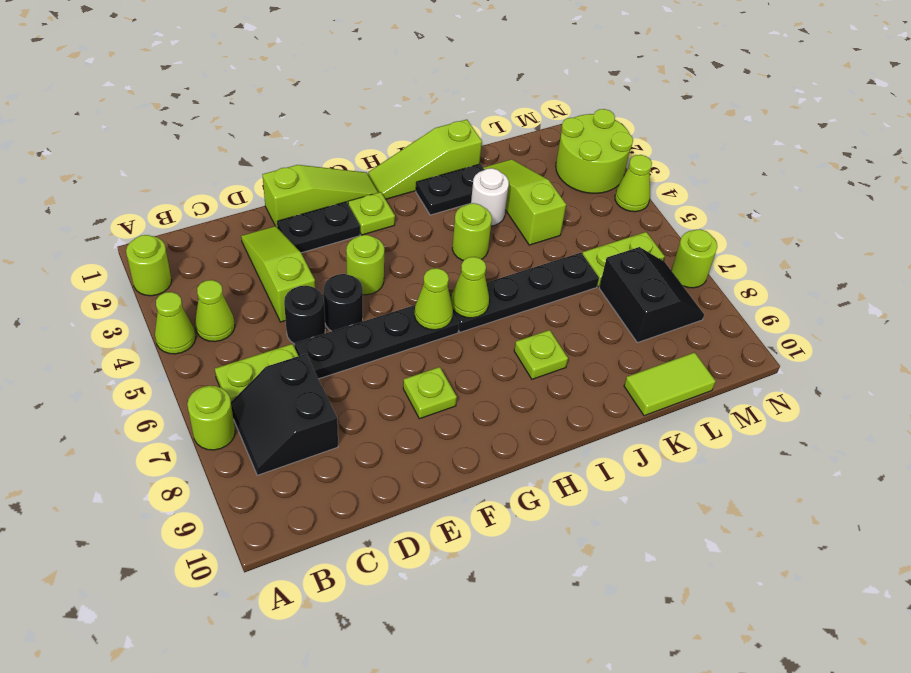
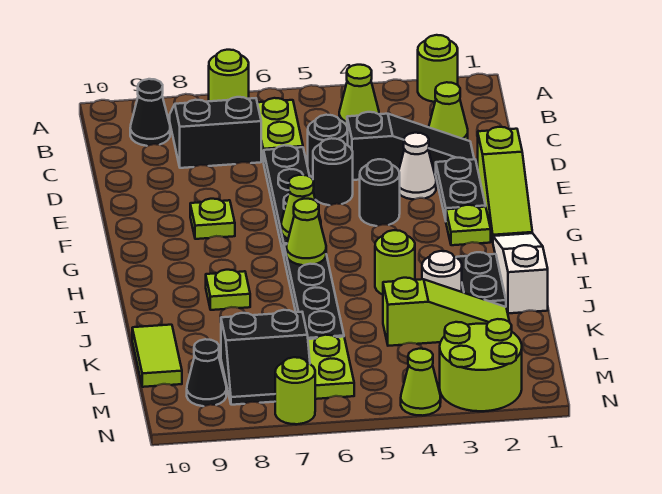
lime cone A4 level 1 -> lime cone C2 level 1
none -> black cone B9 level 1
lime slope D2:D4 level 1 top 4 -> black slope D2:D4 level 1 top 4
none -> white cone E3 level 1
lime round brick F4 level 1 -> black round brick F4 level 1
lime slope H1:J1 level 1 top J -> white slope H1:J1 level 1 top J
none -> black cone M9 level 1

